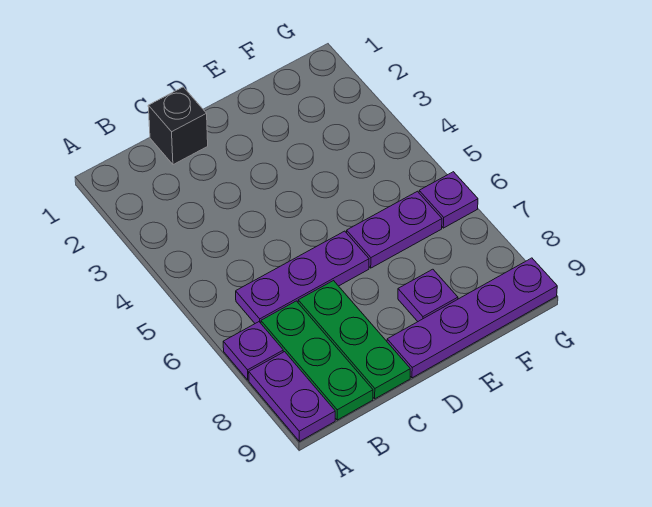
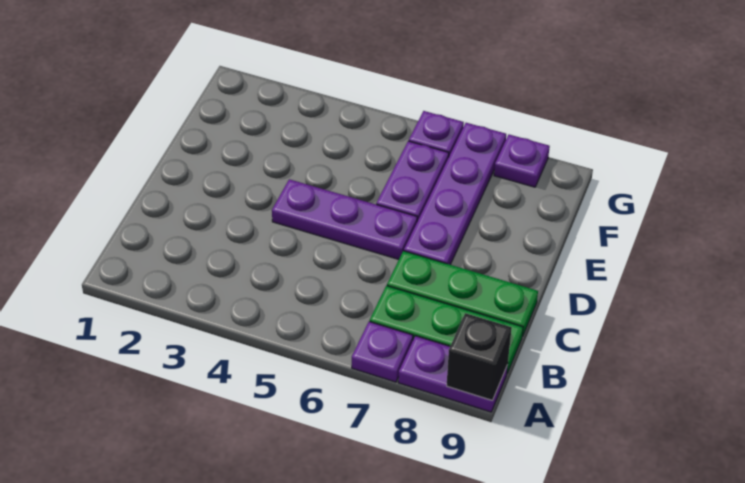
purple plate B6:D6 level 1 -> purple plate D4:D6 level 1
black brick C1 level 1 -> black brick A9 level 2
purple plate D9:G9 level 1 -> purple plate D7:G7 level 1
purple plate E8 level 1 -> purple plate G8 level 1

